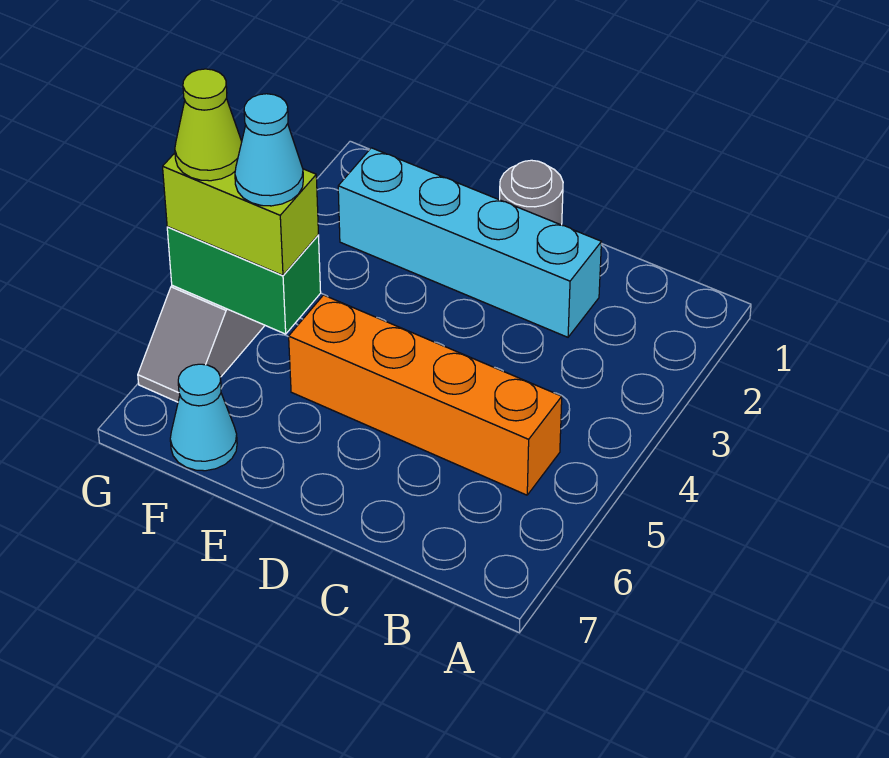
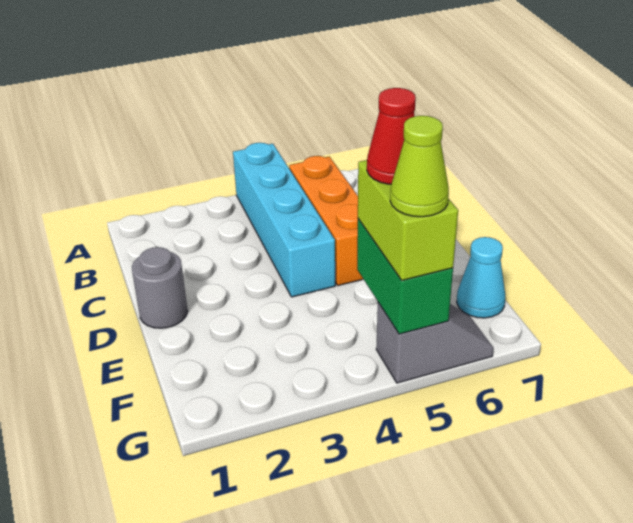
orange brick B5:E5 level 1 -> orange brick B5:D5 level 1
cyan brick C2:F2 level 1 -> cyan brick A4:D4 level 1
cyan cone F5 level 4 -> red cone F5 level 4

